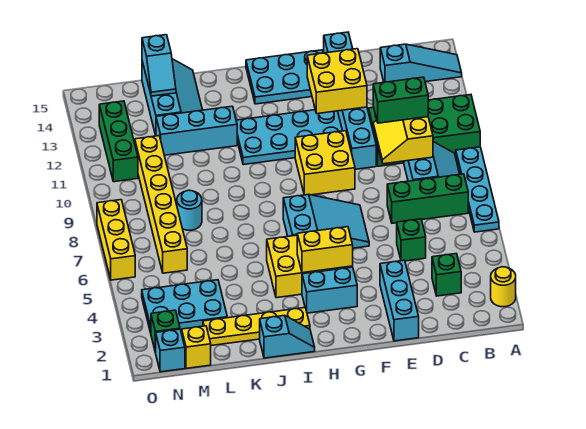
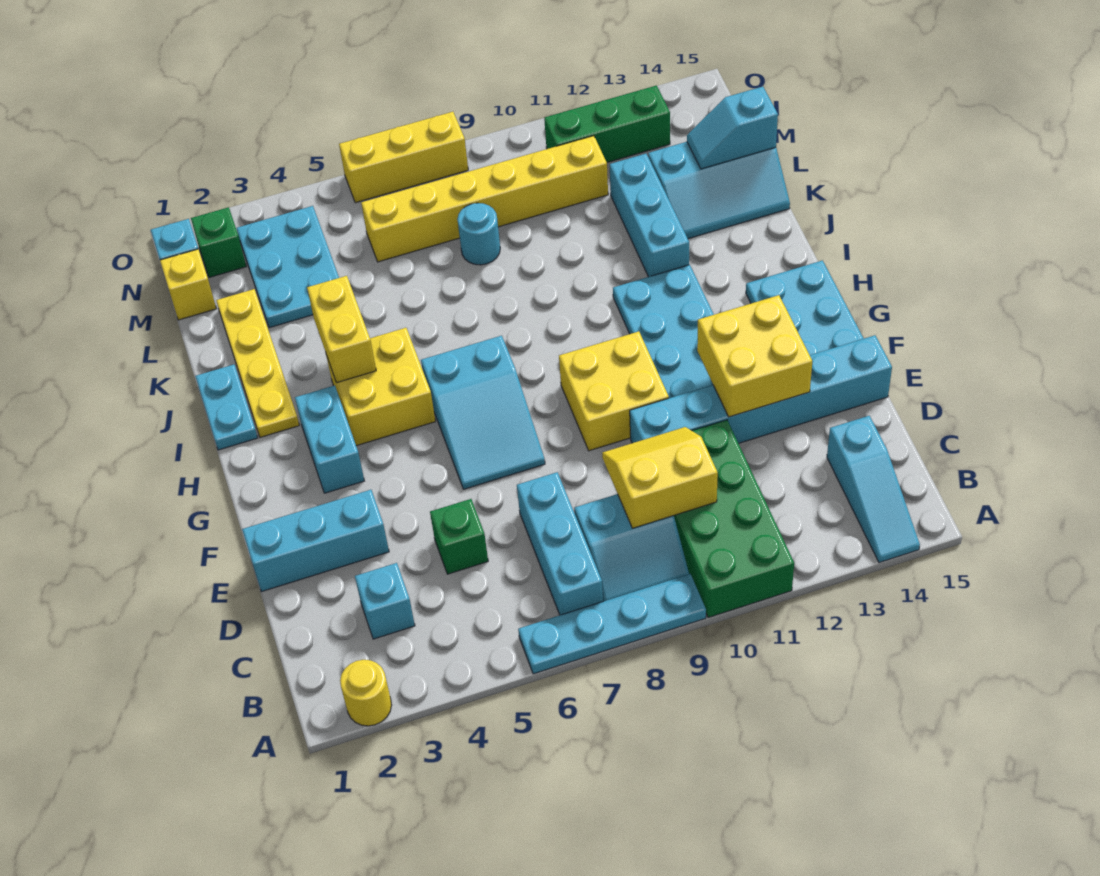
green brick B7:D7 level 1 -> cyan brick B7:D7 level 1
green brick C3 level 1 -> cyan brick C3 level 1
green brick C10:D10 level 3 -> none
yellow brick G4:H4 level 2 -> yellow brick I4:J4 level 2
cyan slope I1:J1 level 1 top J -> cyan plate I1:J1 level 1

